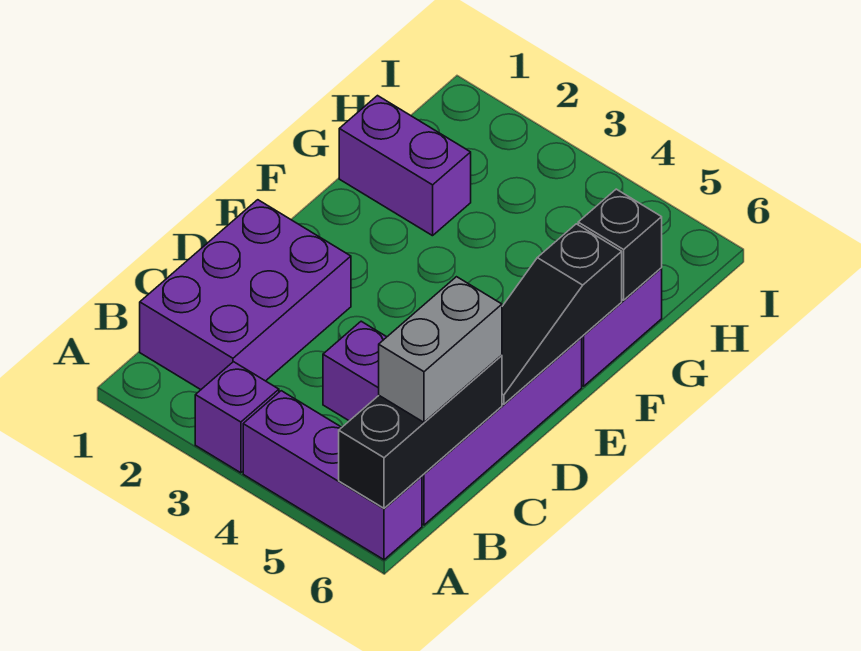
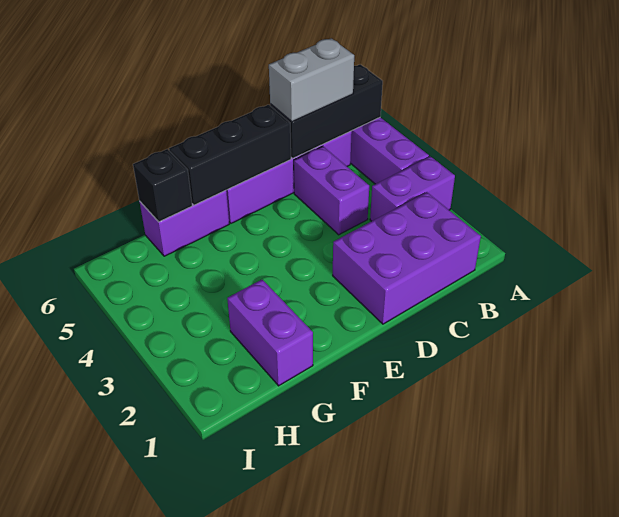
purple brick A3 level 1 -> purple brick A3:B3 level 1
black slope D6:F6 level 2 top F -> black brick D6:F6 level 2

